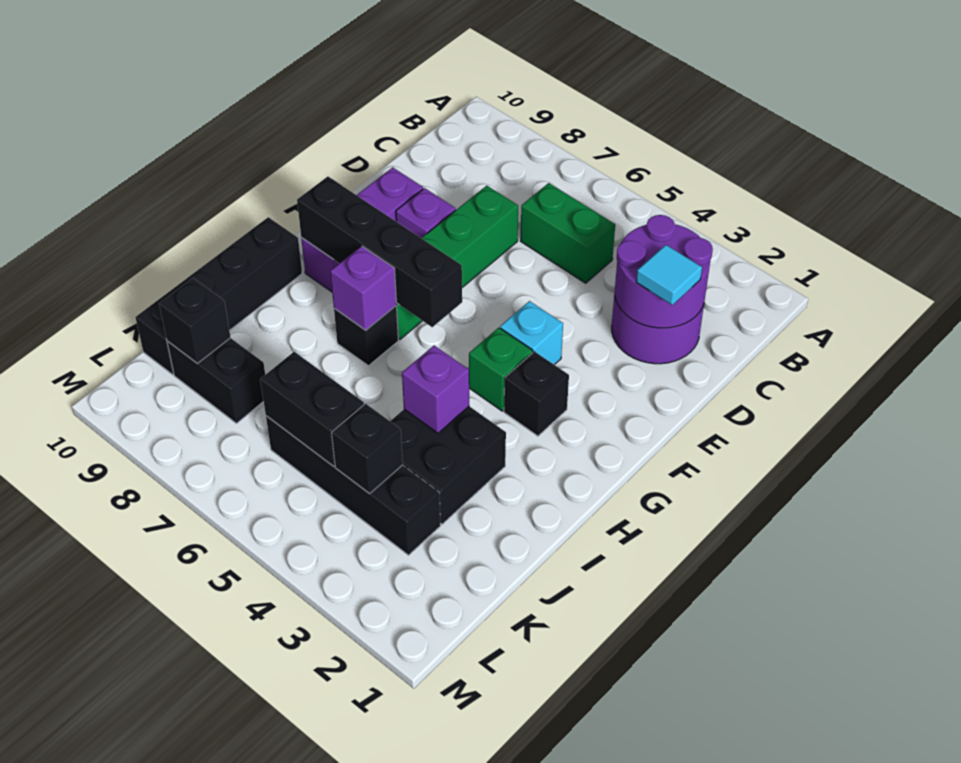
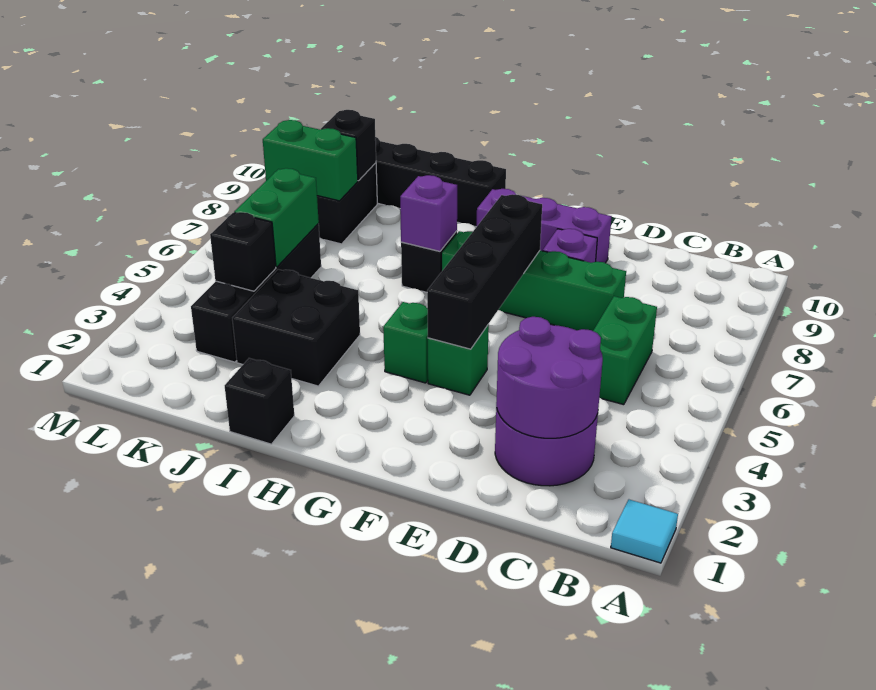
cyan tile D2 level 3 -> cyan tile A1 level 1
cyan brick F4 level 1 -> green brick F4 level 1
black brick G3 level 1 -> black brick I1 level 1
black brick G6:G9 level 2 -> black brick F4:F7 level 2
purple brick I4 level 2 -> none
black brick K5:K6 level 2 -> green brick K5:K6 level 2
none -> green brick K8:L8 level 2

